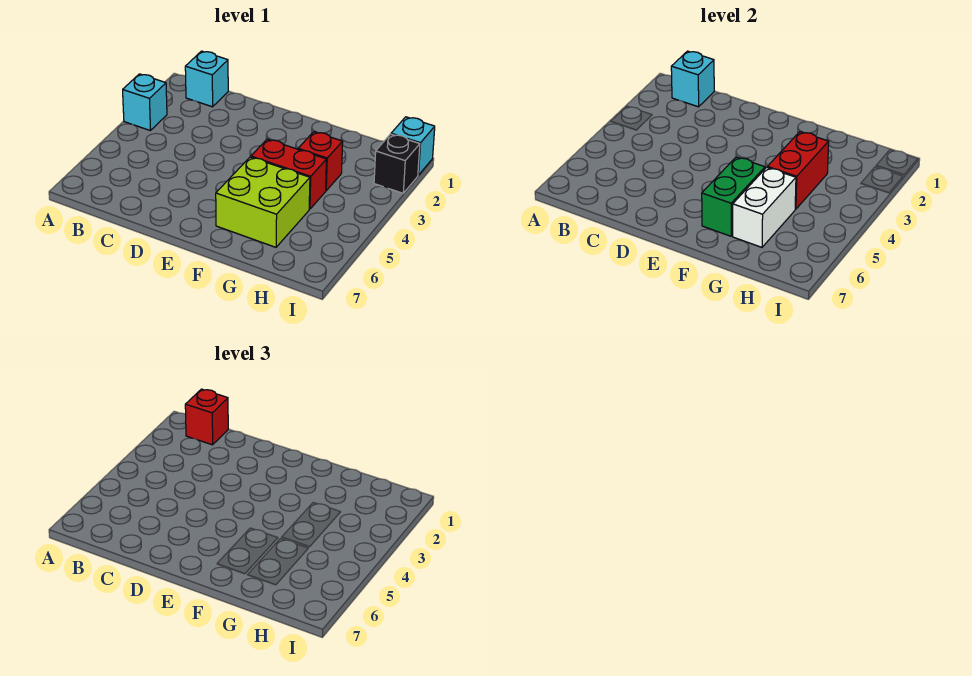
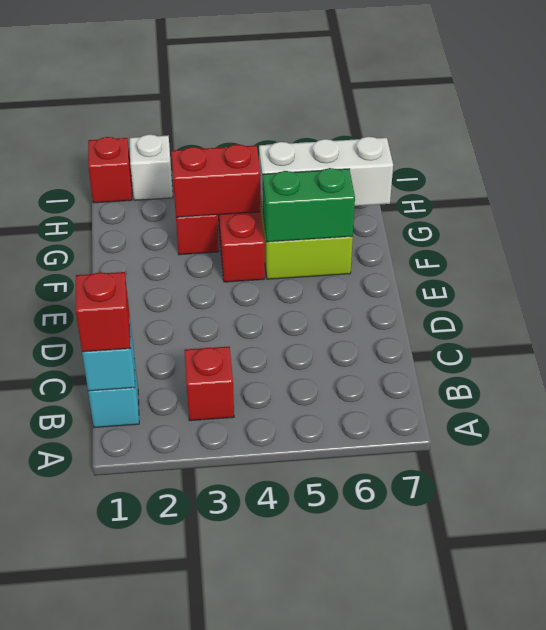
cyan brick A3 level 1 -> none
none -> red brick B3 level 1
white brick G5:G6 level 2 -> white brick G5:G7 level 2
cyan brick I1 level 1 -> red brick I1 level 1
black brick I2 level 1 -> white brick I2 level 1

